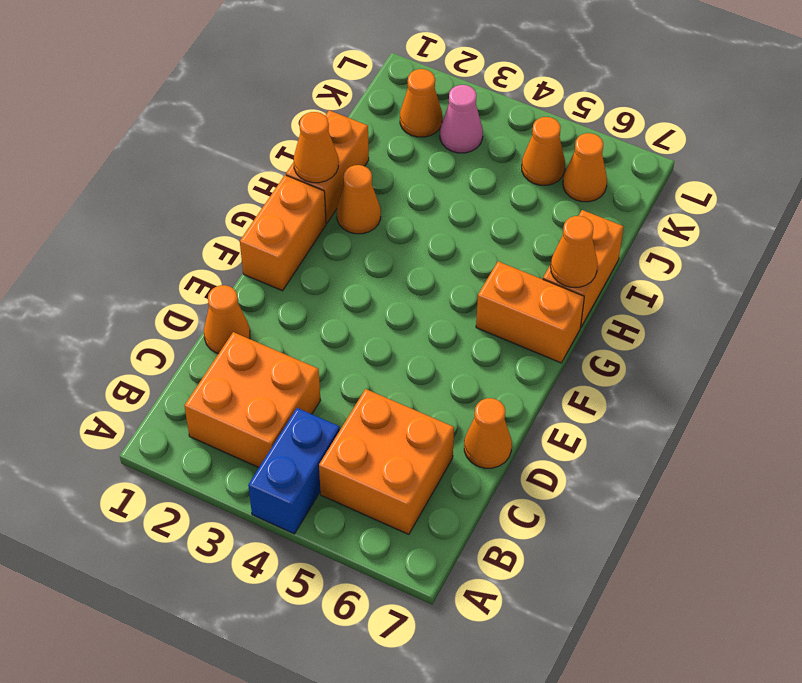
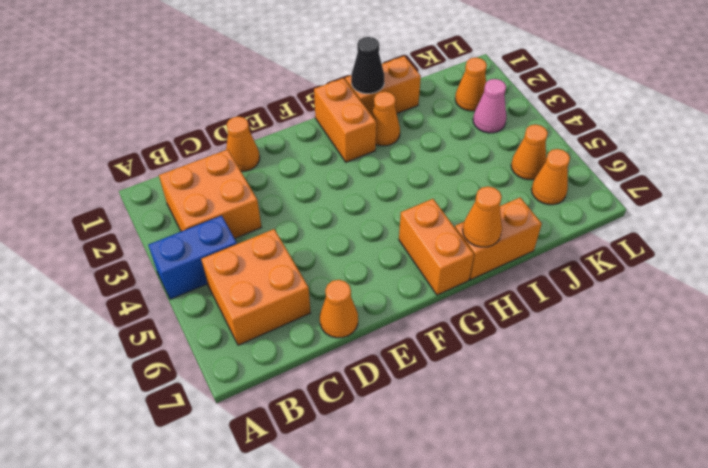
orange brick F1:G1 level 1 -> orange brick G1:G2 level 1
orange cone H1 level 2 -> black cone H1 level 2

